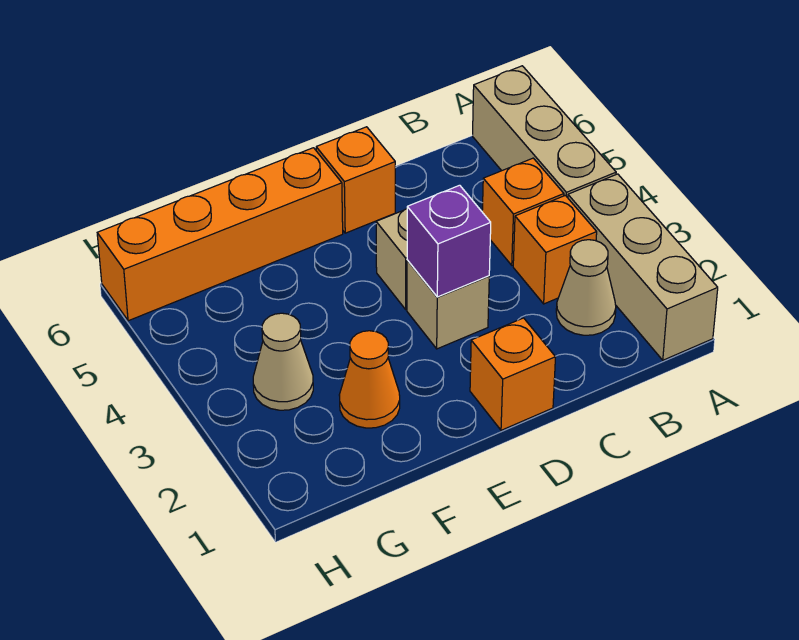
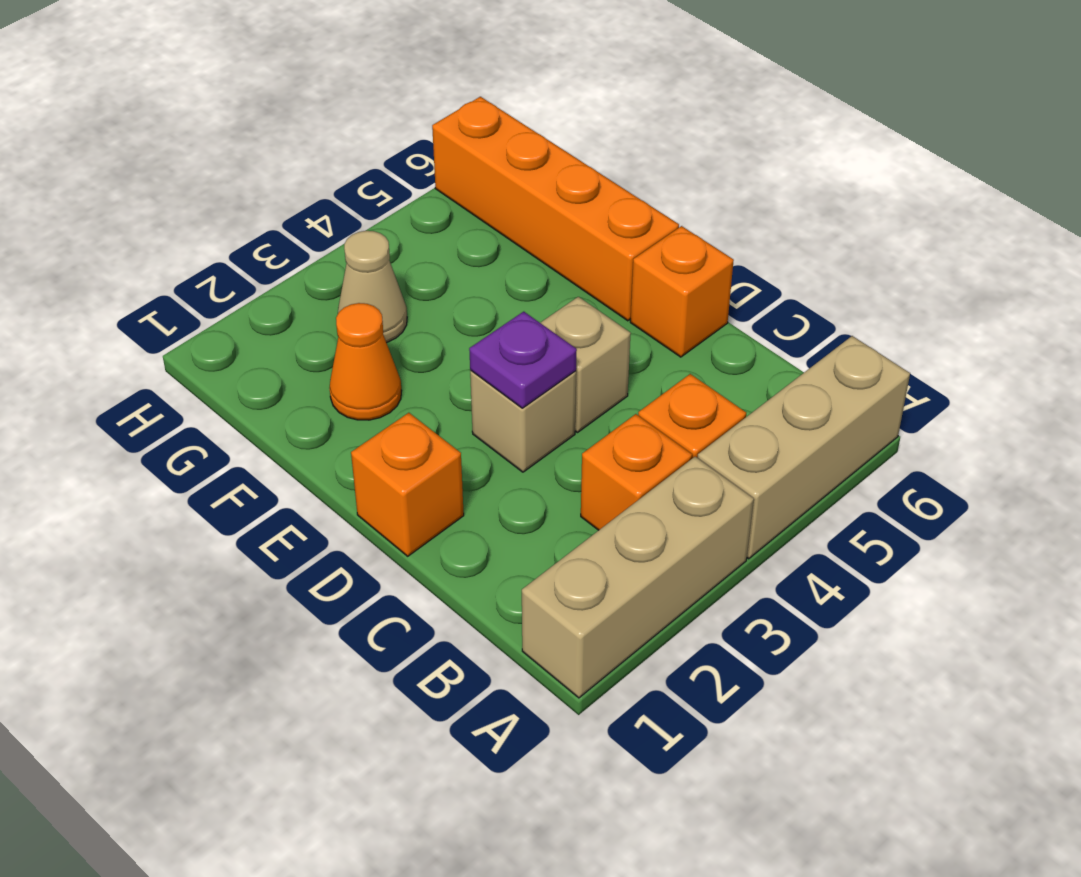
tan cone B2 level 1 -> none
purple brick D3 level 2 -> purple plate D3 level 2

